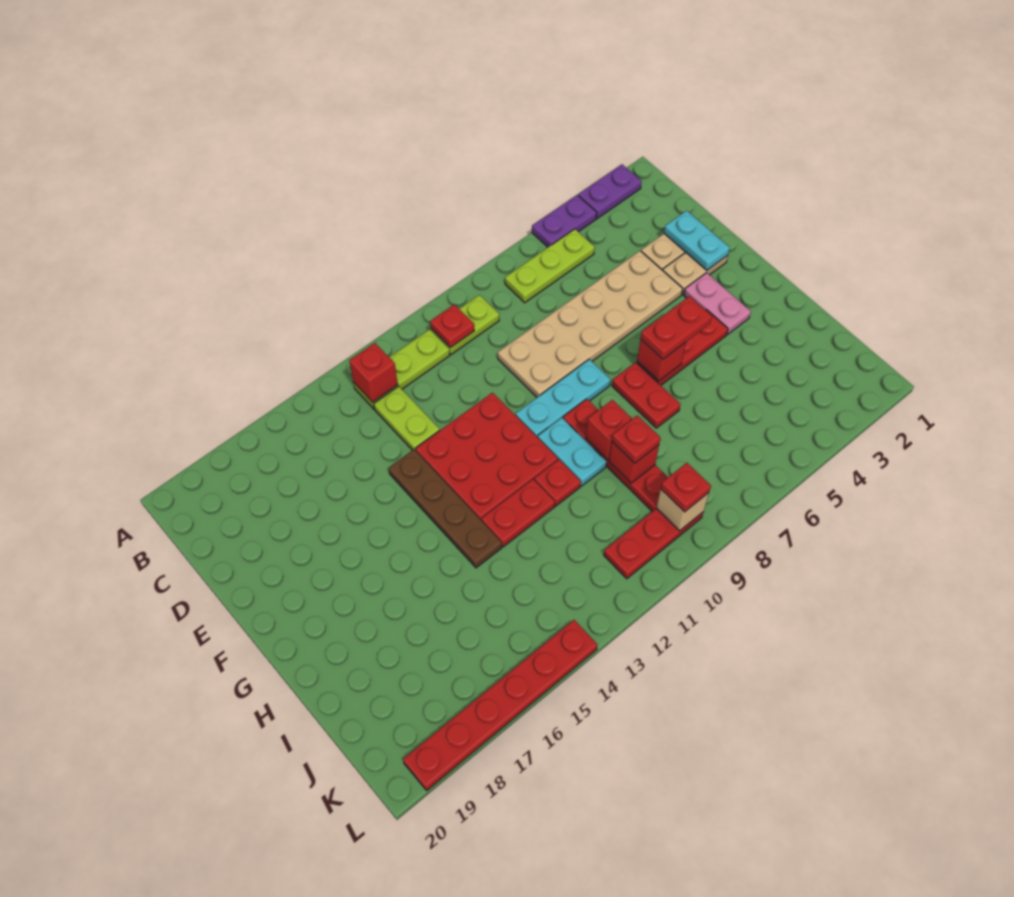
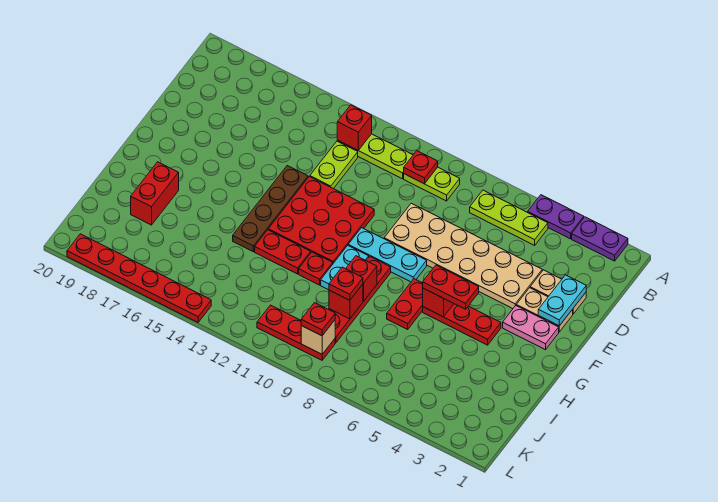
pink plate F3:G3 level 1 -> pink plate F2:F3 level 1
none -> red brick H18:I18 level 1

